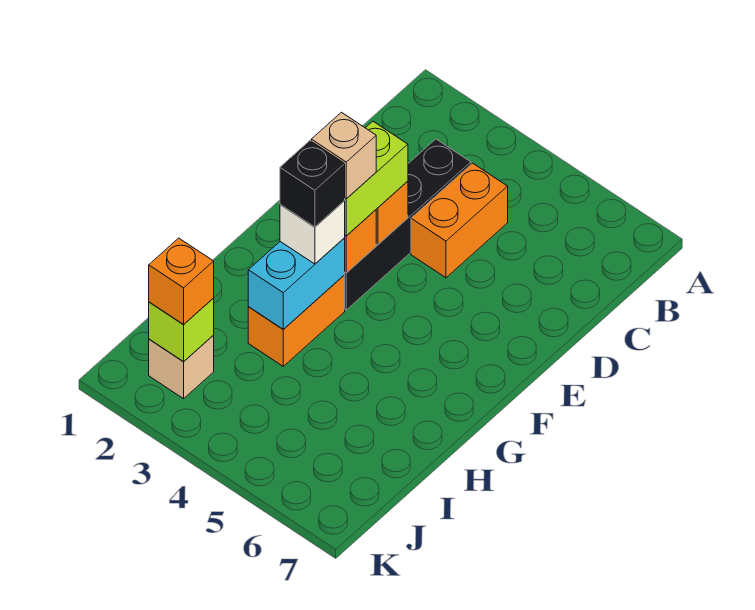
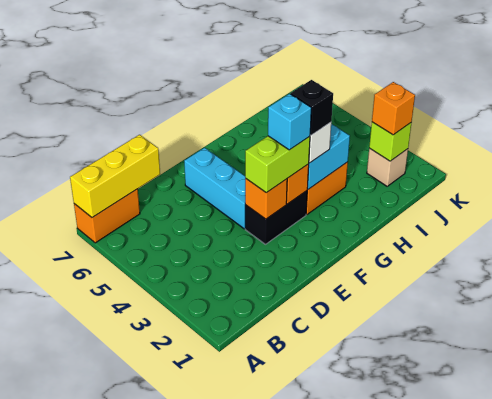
none -> yellow brick A7:C7 level 2
black brick C3:F3 level 1 -> black brick E3:F3 level 1
orange brick C4:D4 level 1 -> orange brick A7:B7 level 1
none -> cyan brick E4:E6 level 1
tan brick F3 level 4 -> cyan brick F3 level 4

